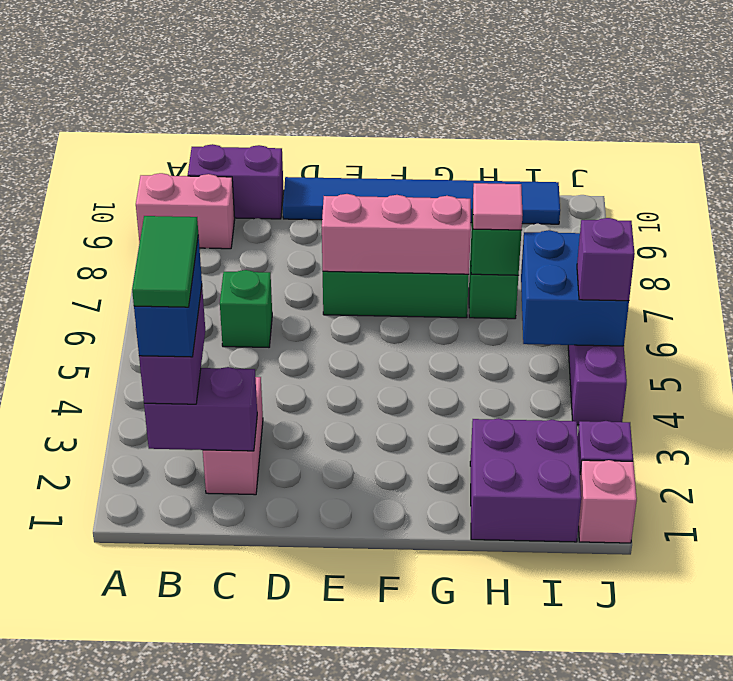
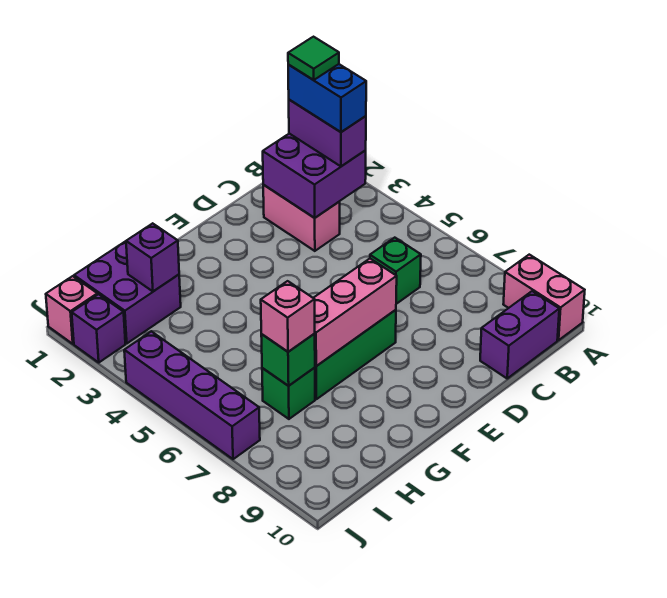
pink brick A9:B9 level 1 -> pink brick A9:A10 level 1
purple brick B2:C2 level 2 -> purple brick B2:C3 level 2
green tile B2:B3 level 5 -> green tile B2 level 5
blue tile D10:I10 level 1 -> none
pink tile H7 level 3 -> pink brick H7 level 3
blue brick I5:J6 level 2 -> none
purple brick J5 level 3 -> purple brick H2 level 2

